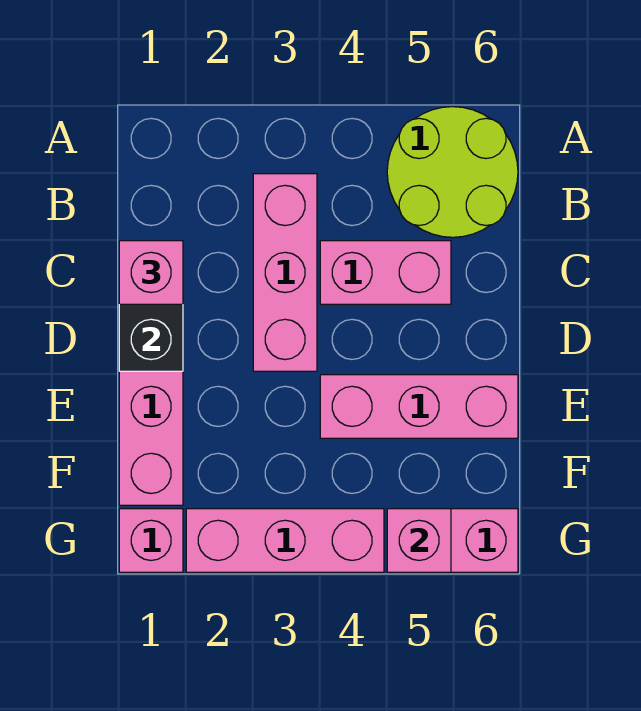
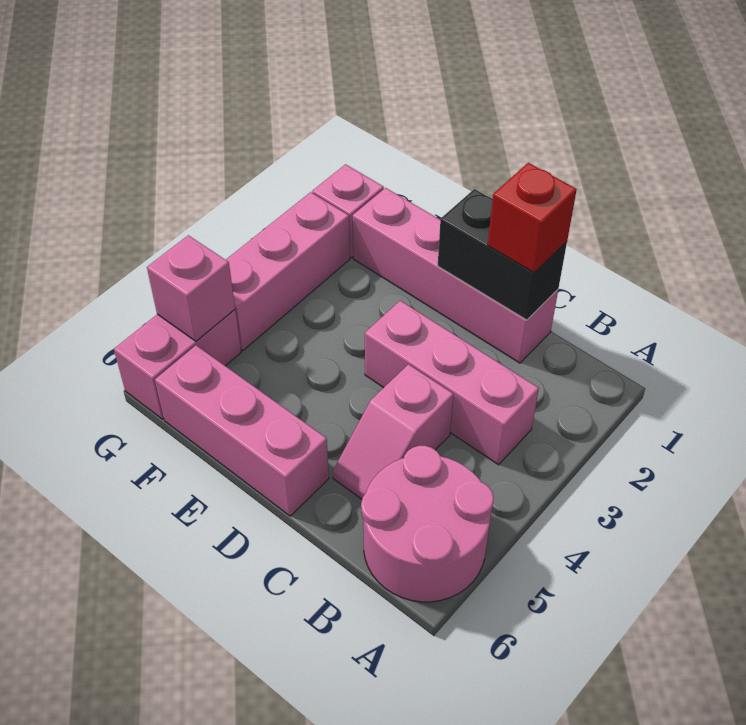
lime round brick A5:B6 level 1 -> pink round brick A5:B6 level 1
pink brick C1 level 3 -> red brick C1 level 3
pink brick C4:C5 level 1 -> pink slope C4:C5 level 1 top 4
pink brick E4:E6 level 1 -> pink brick D6:F6 level 1

